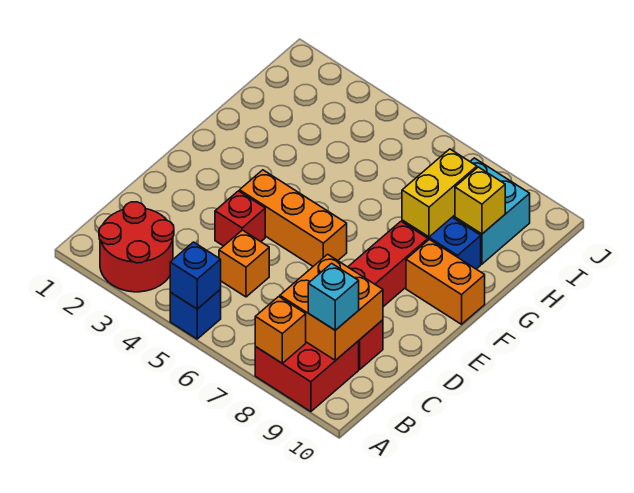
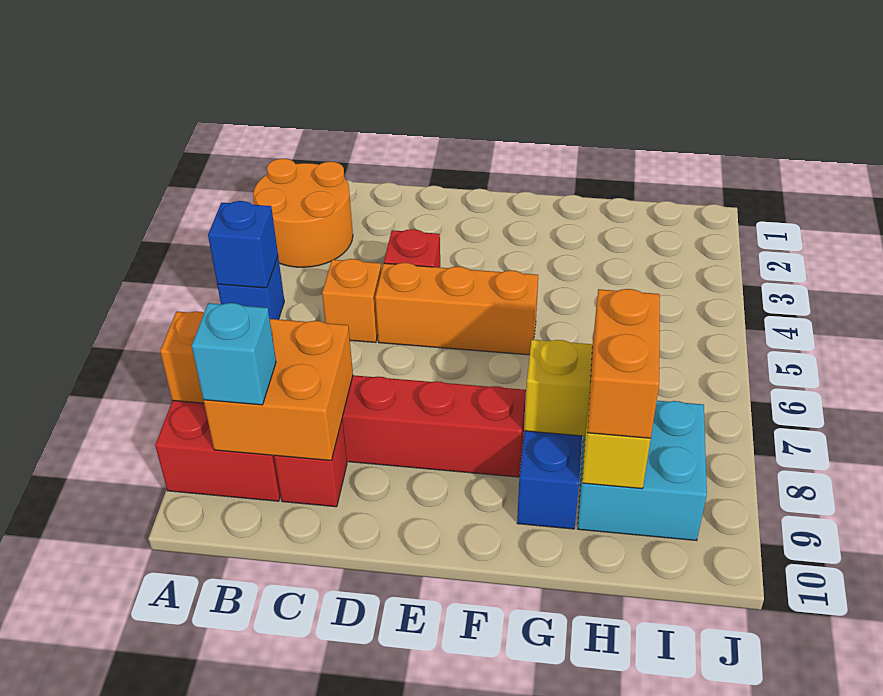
red round brick A2:B3 level 1 -> orange round brick A2:B3 level 1
orange brick E4:E6 level 1 -> orange brick D5:F5 level 1
orange brick F9:F10 level 1 -> orange brick H8:H9 level 3

